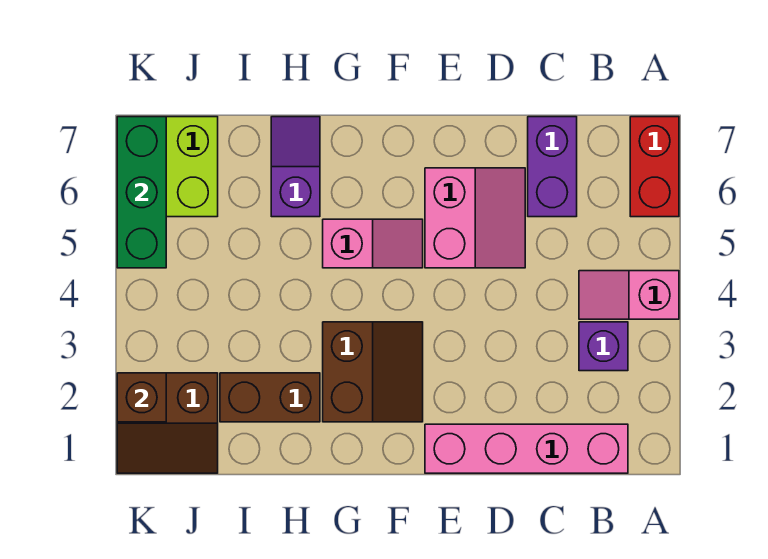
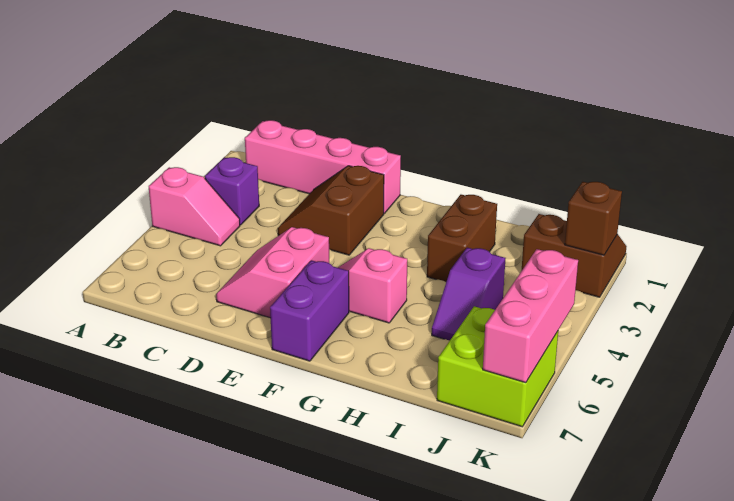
red brick A6:A7 level 1 -> none
purple brick C6:C7 level 1 -> purple brick F6:F7 level 1
brown slope F2:G3 level 1 top G -> brown slope D2:E3 level 1 top E
brown brick H2:I2 level 1 -> brown brick H2:H3 level 1
purple slope H6:H7 level 1 top 6 -> purple slope I4:I5 level 1 top 4
green brick K5:K7 level 2 -> pink brick K5:K7 level 2

